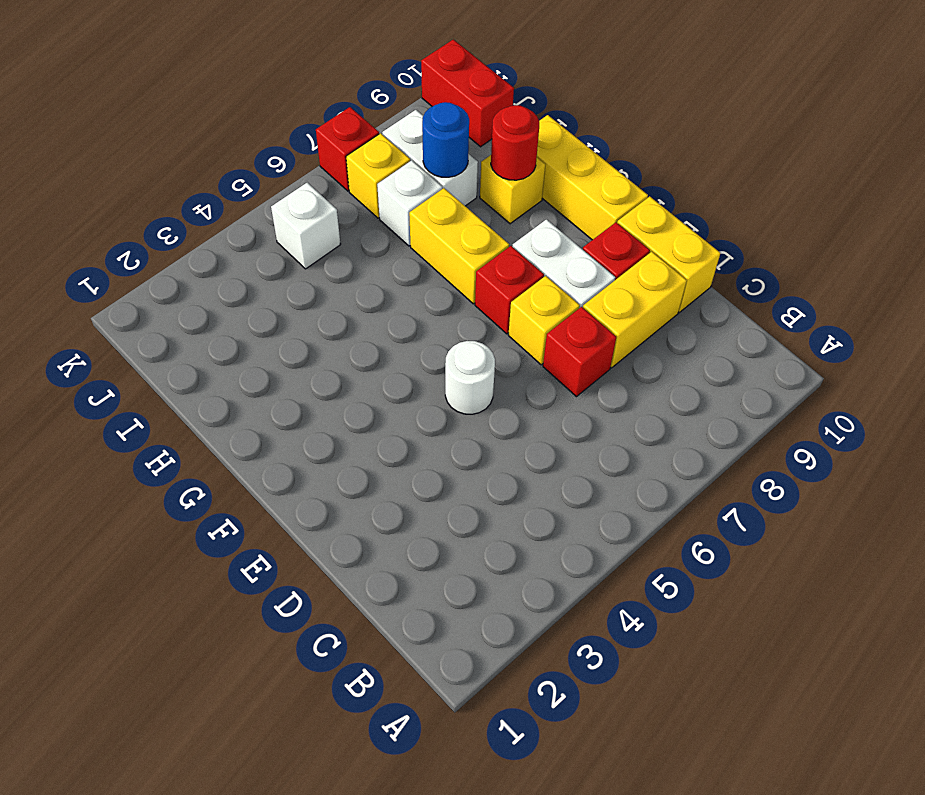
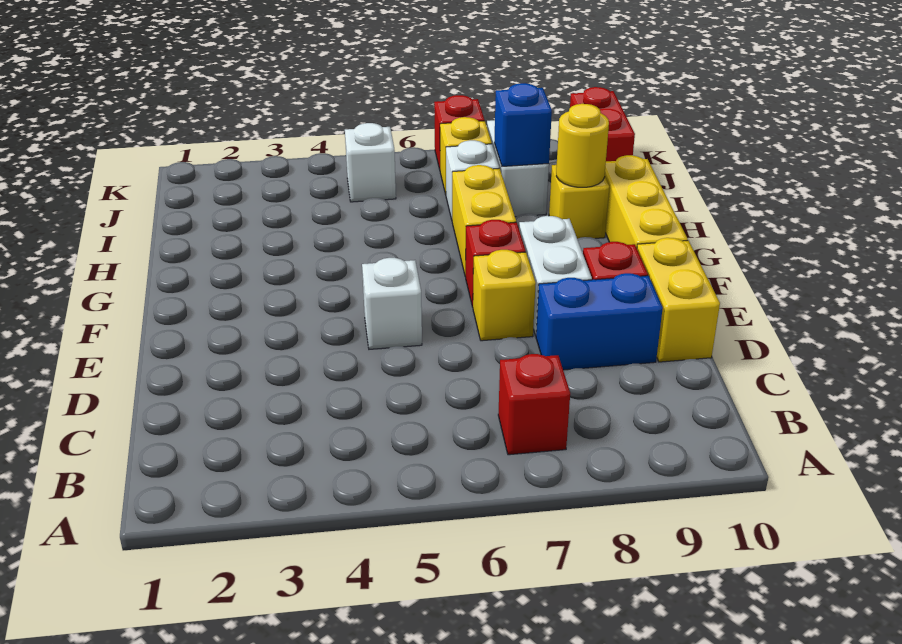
red brick D7 level 1 -> red brick B7 level 1
yellow brick D8:D9 level 1 -> blue brick D8:D9 level 1
white round brick E5 level 1 -> white brick E5 level 1
red round brick H9 level 2 -> yellow round brick H9 level 2
blue round brick I8 level 2 -> blue brick I8 level 2

